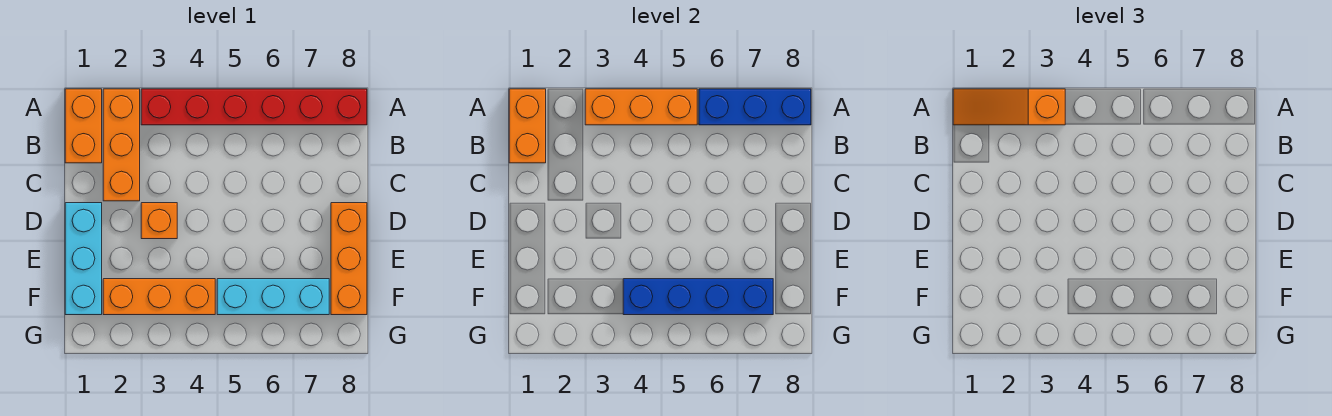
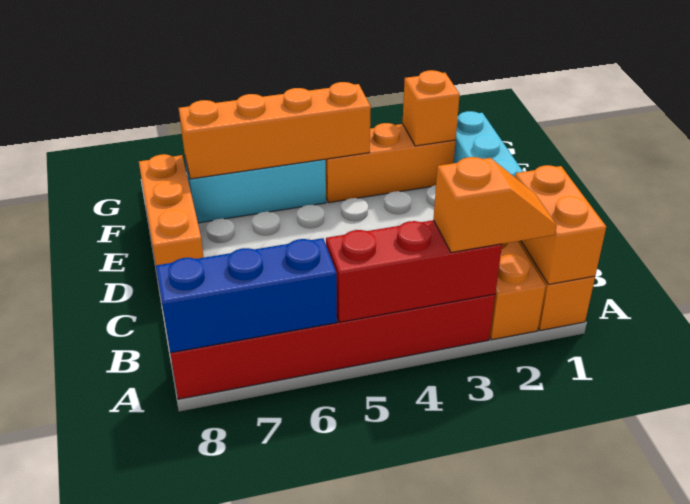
orange slope A1:A3 level 3 top 3 -> orange slope A2:A3 level 3 top 3
orange brick A3:A5 level 2 -> red brick A3:A5 level 2
orange brick D3 level 1 -> orange brick F2 level 2
blue brick F4:F7 level 2 -> orange brick F4:F7 level 2

